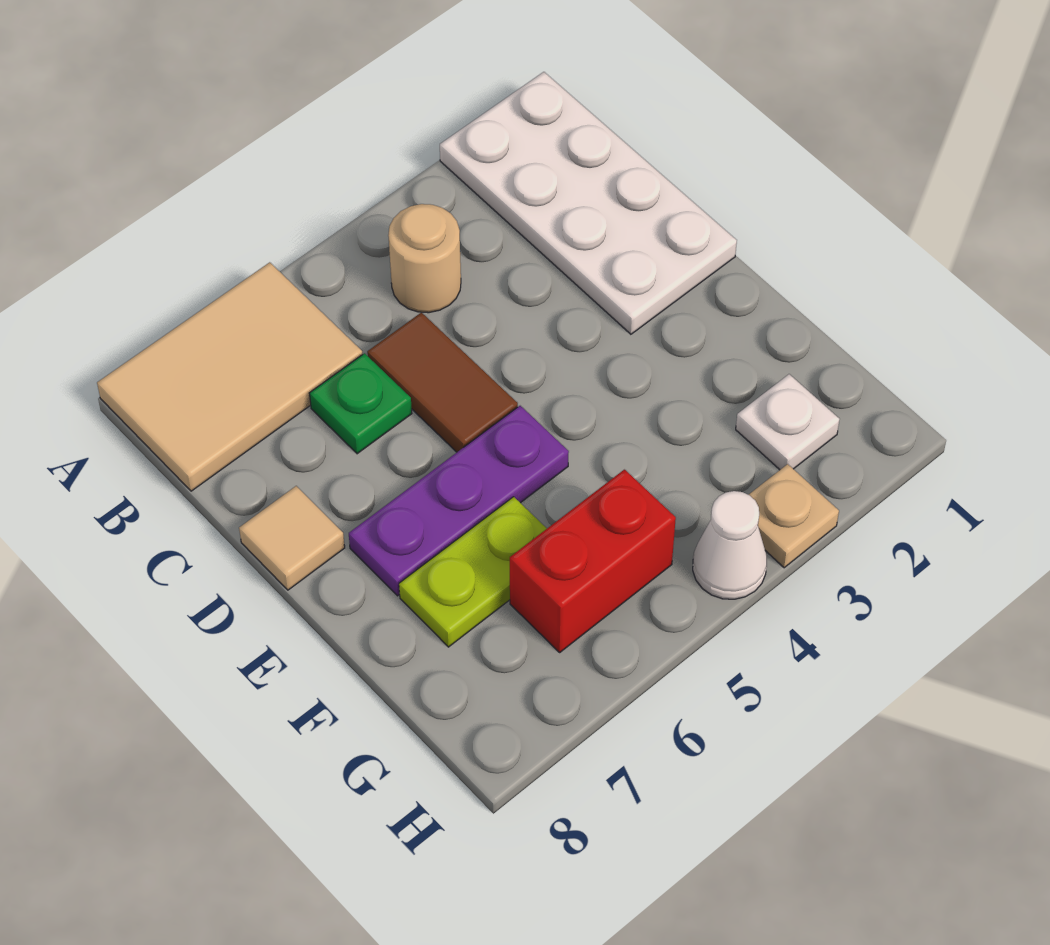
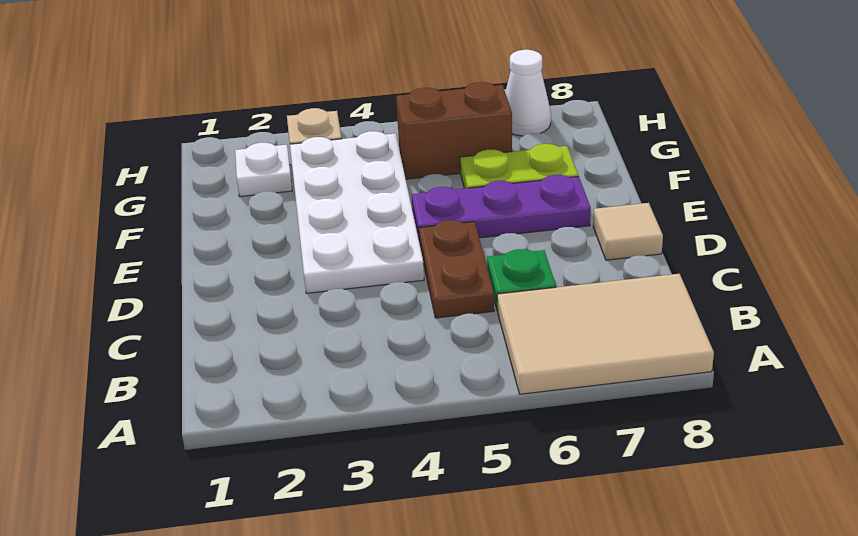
white plate A1:D2 level 1 -> white plate D3:G4 level 1
tan round brick B4 level 1 -> none
brown tile C5:D5 level 1 -> brown plate C5:D5 level 1
red brick G5:G6 level 1 -> brown brick G5:G6 level 1
white cone H4 level 1 -> white cone H7 level 1

